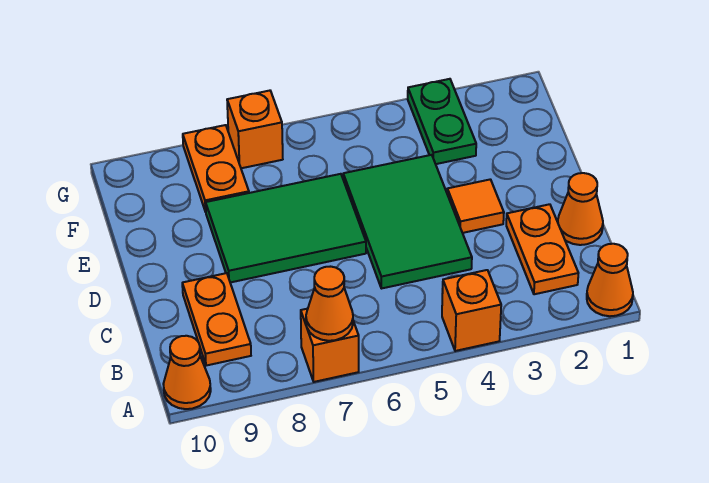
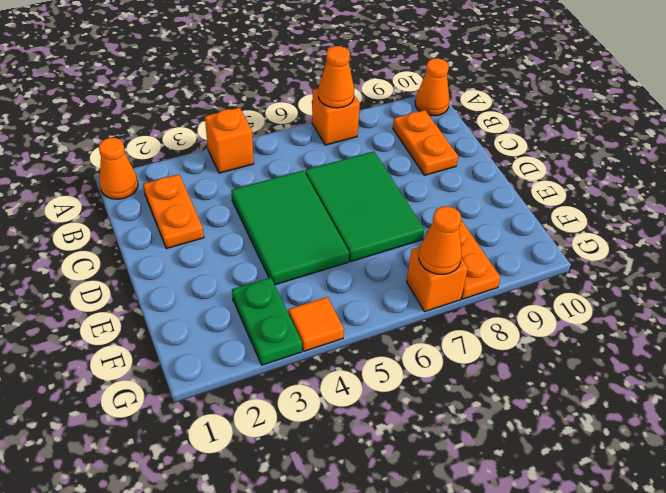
orange cone C1 level 1 -> orange cone G7 level 2
orange tile D3 level 1 -> orange tile G4 level 1
green tile D6:E8 level 1 -> green tile C6:E7 level 1

